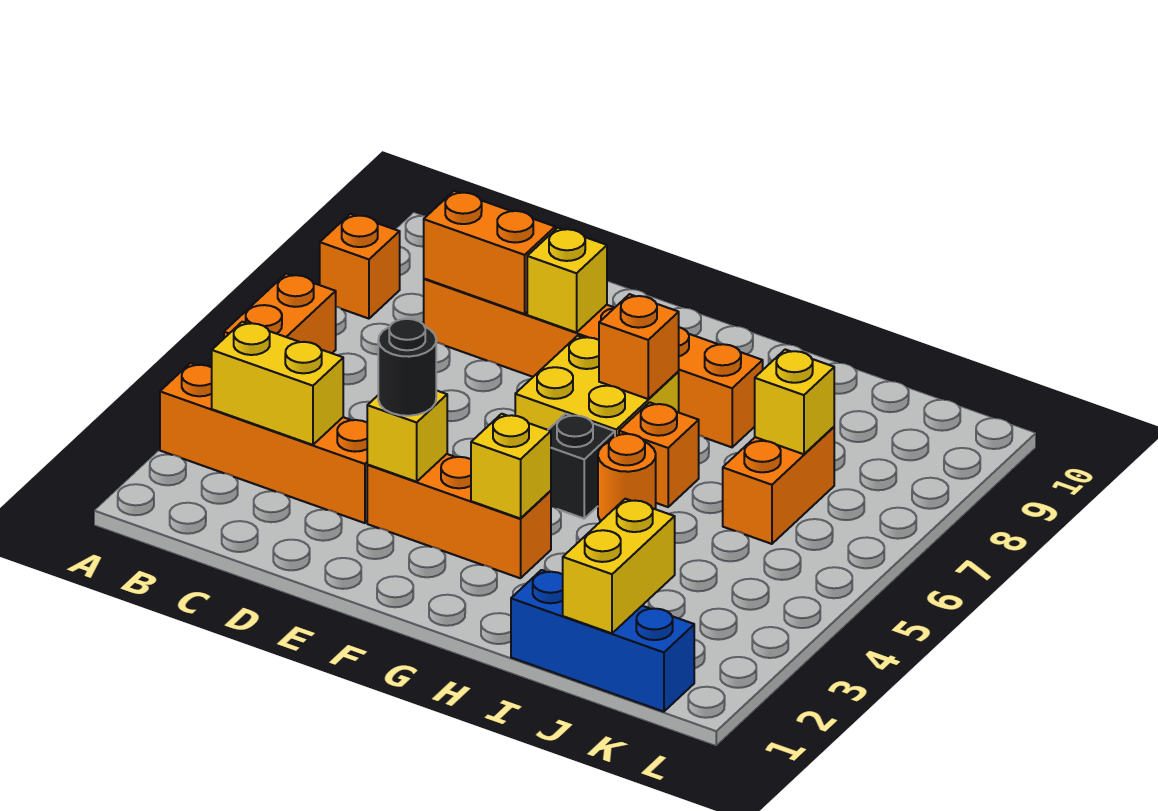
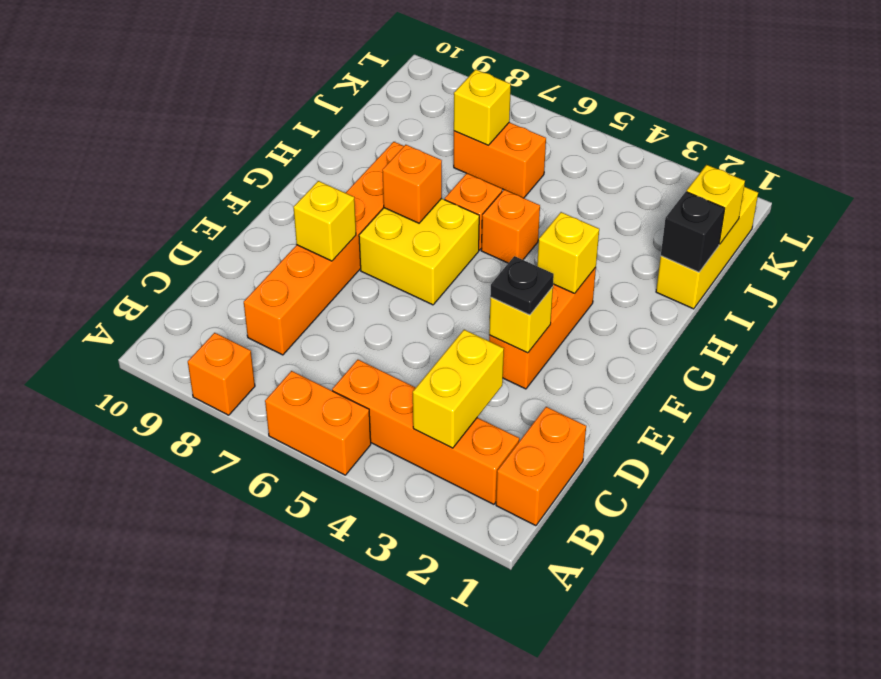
orange brick A3:D3 level 1 -> orange brick B2:B5 level 1
orange brick C8:D8 level 2 -> orange brick B1:C1 level 1
black round brick E3 level 3 -> black plate E3 level 3
black brick G5 level 1 -> black brick I1 level 2
orange round brick H5 level 1 -> orange brick H5 level 1
blue brick I1:K1 level 1 -> yellow brick I1:K1 level 1
yellow brick J1:J2 level 2 -> yellow brick J1 level 2

